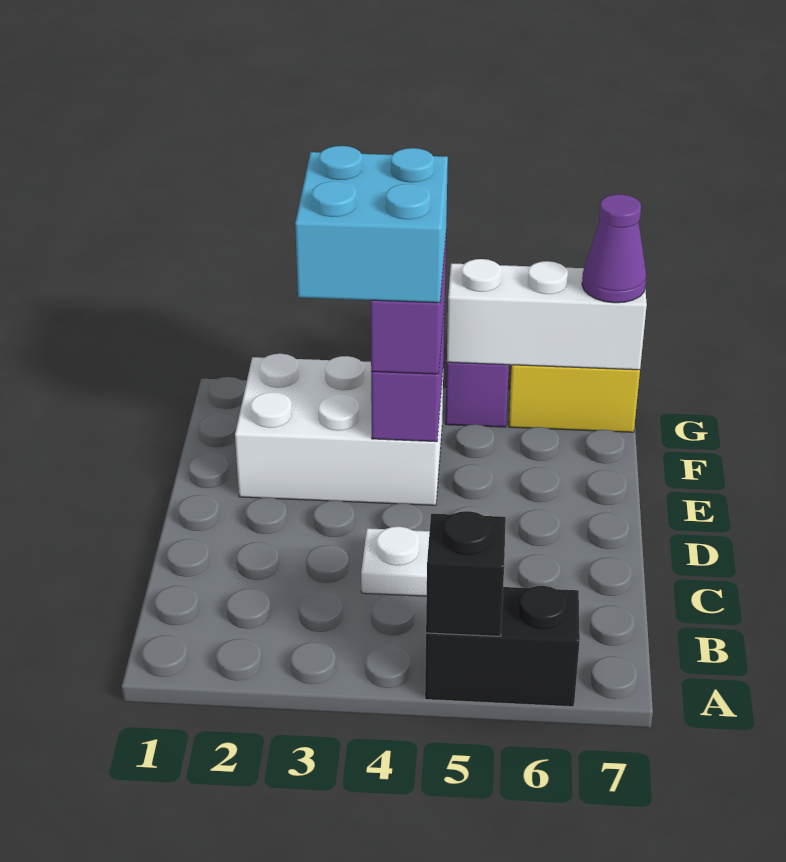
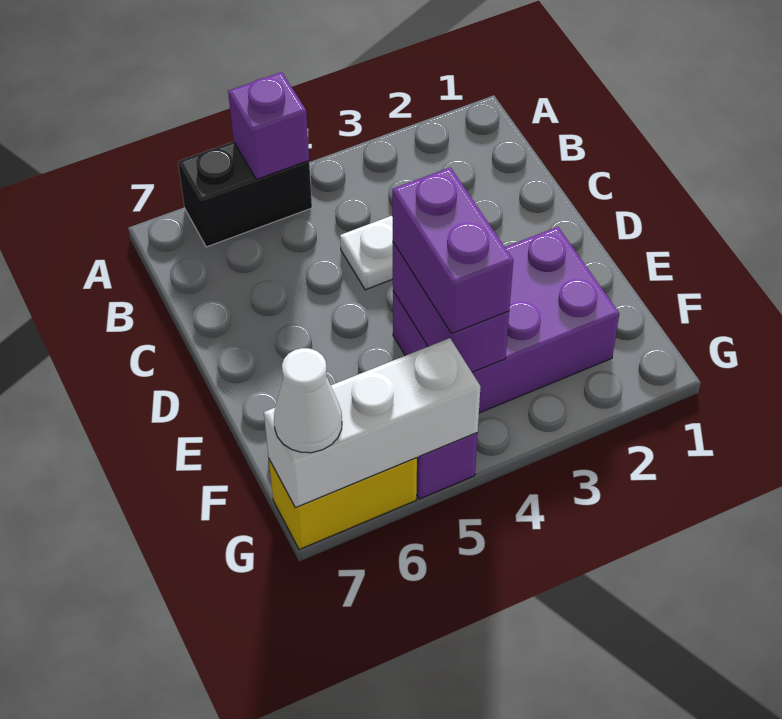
black brick A5 level 2 -> purple brick A5 level 2
white brick E2:F4 level 1 -> purple brick E2:F4 level 1
cyan brick E3:F4 level 4 -> none
purple cone G7 level 3 -> white cone G7 level 3

